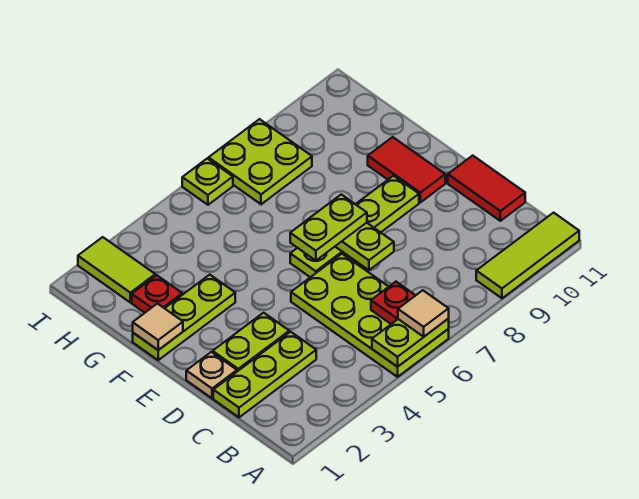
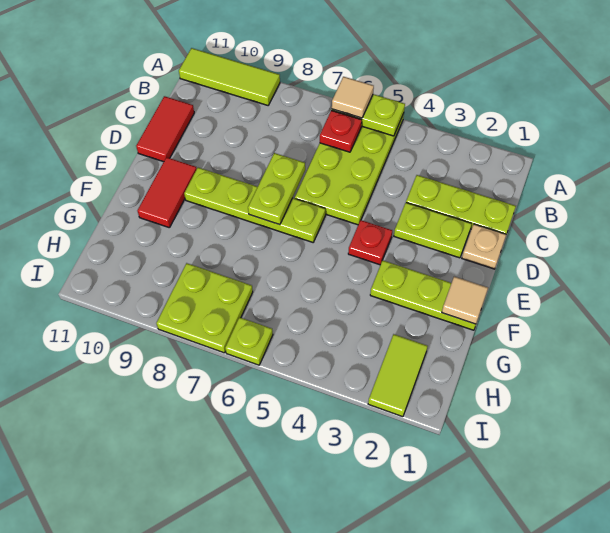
lime plate E6:E7 level 3 -> none
red plate G2 level 1 -> red plate E4 level 1

